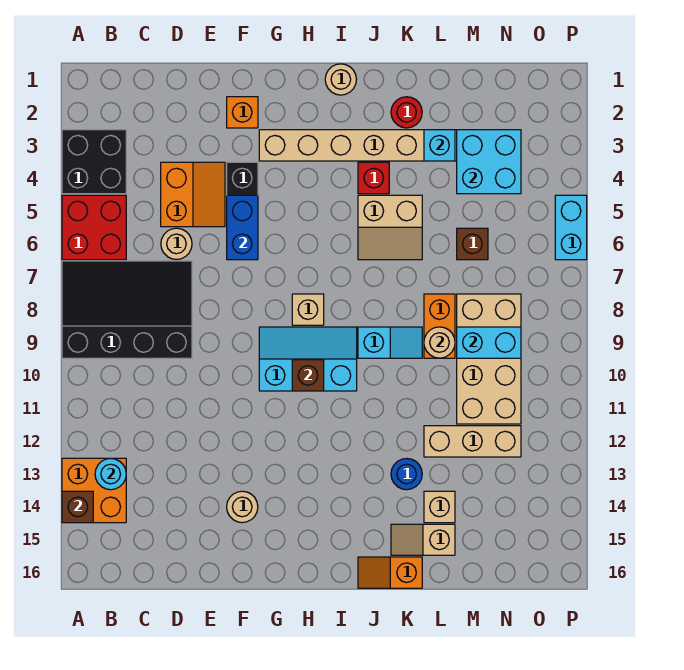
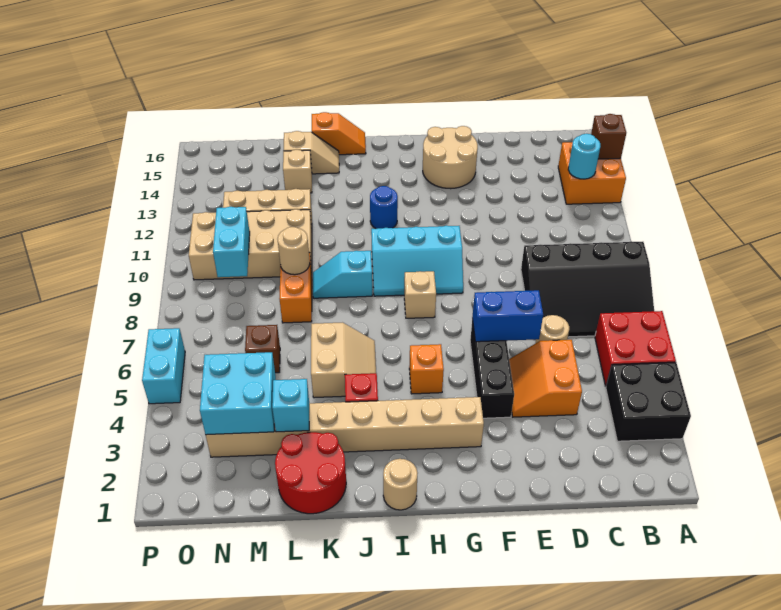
orange brick F2 level 1 -> orange brick H5 level 1
blue brick F5:F6 level 2 -> blue brick E6:F6 level 2
tan round brick F14 level 1 -> tan round brick F14:G15 level 1
brown brick H10 level 2 -> none
tan slope J5:K6 level 1 top 5 -> tan slope J5:K6 level 1 top K
red round brick K2 level 1 -> red round brick K1:L2 level 1
blue round brick K13 level 1 -> blue round brick I12 level 1
tan brick M8:N11 level 1 -> tan brick L10:O11 level 1
cyan brick M9:N9 level 2 -> cyan brick N9:N10 level 2

